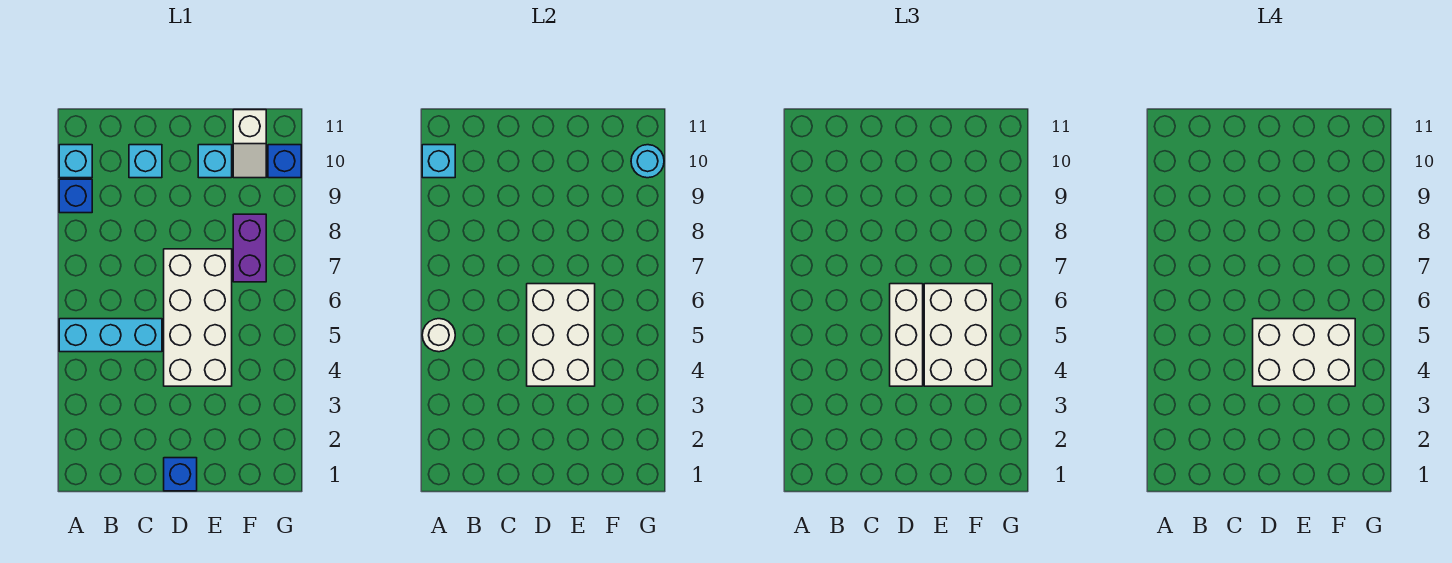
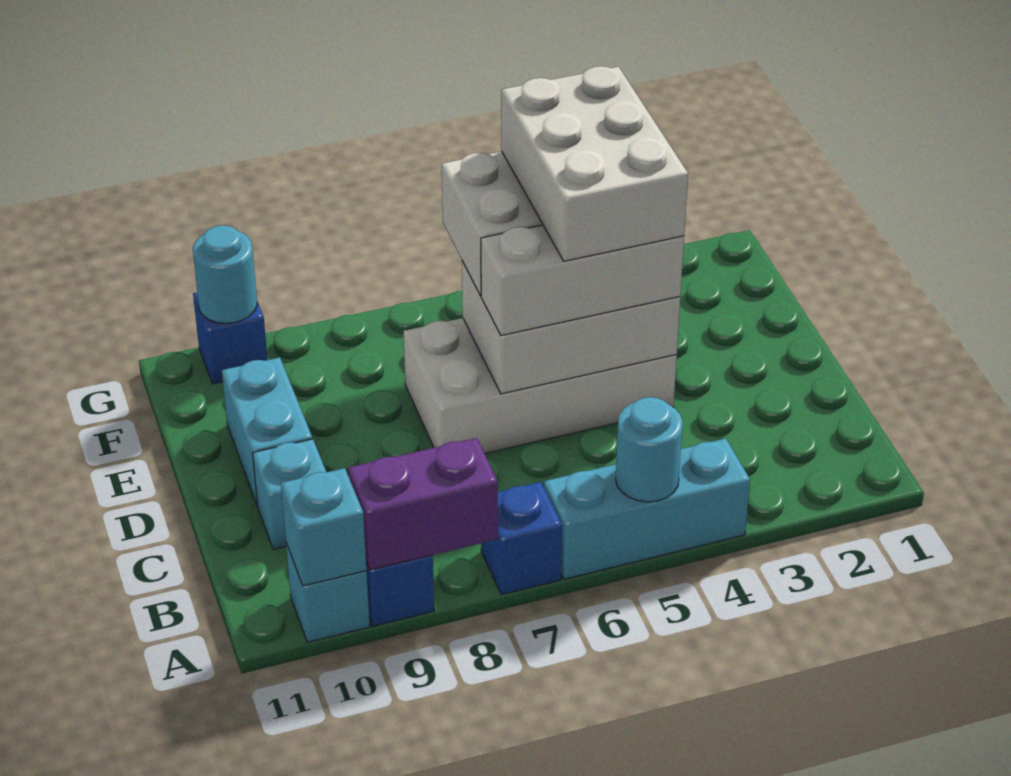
cyan brick A5:C5 level 1 -> cyan brick A4:A6 level 1
white round brick A5 level 2 -> cyan round brick A5 level 2
blue brick D1 level 1 -> blue brick A7 level 1
cyan brick E10 level 1 -> cyan brick D10:E10 level 1
purple brick F7:F8 level 1 -> purple brick A8:A9 level 2
white slope F10:F11 level 1 top 11 -> none

